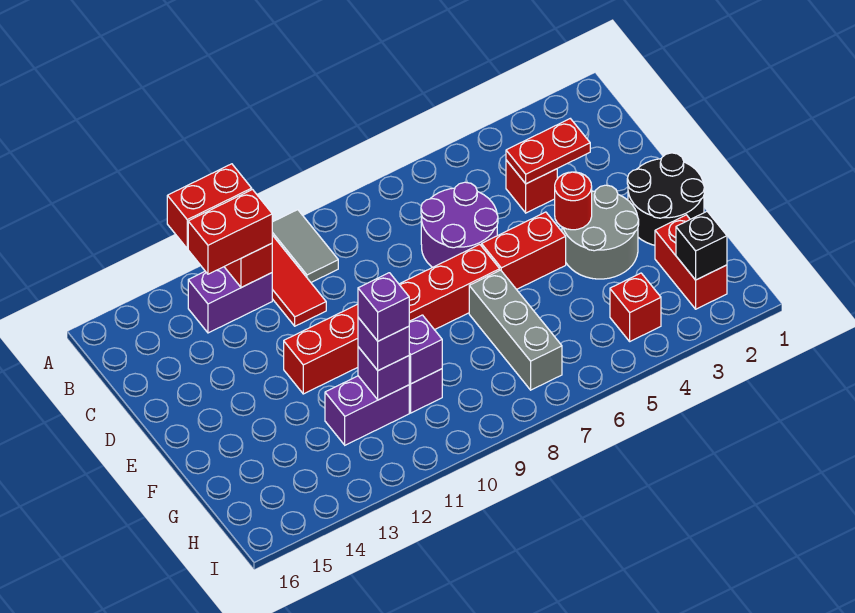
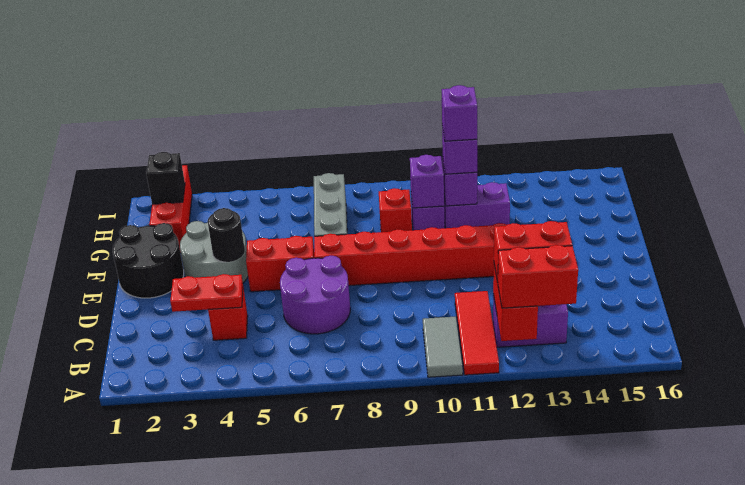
red round brick E4 level 2 -> black round brick E4 level 2
red brick G2:H2 level 1 -> red brick G2:I2 level 1
red brick H4 level 1 -> red brick G9 level 1

